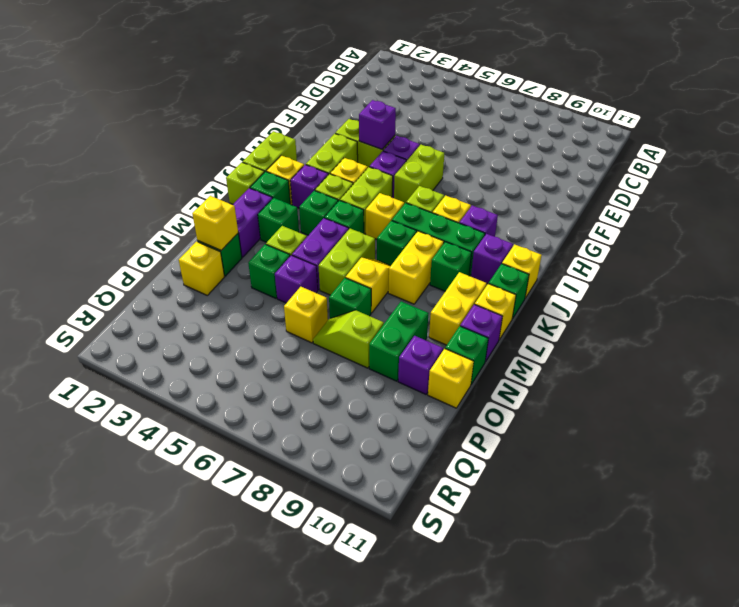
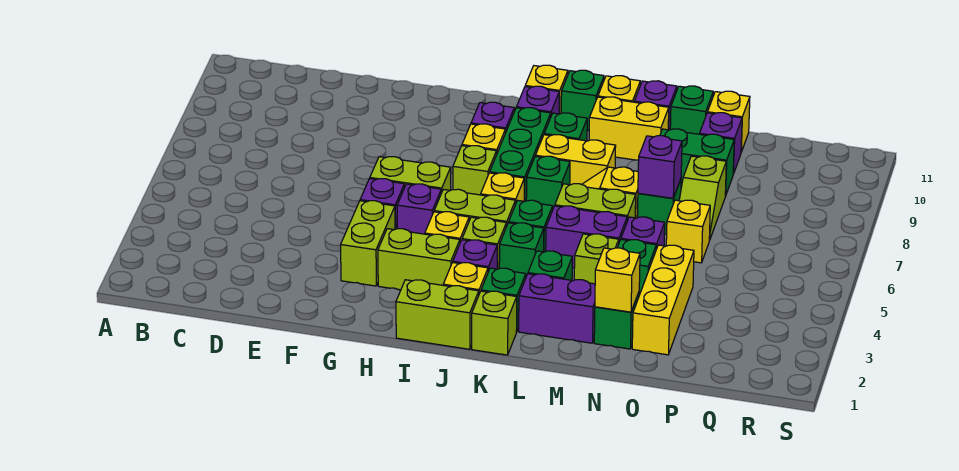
purple brick G4 level 2 -> purple brick N7 level 2
yellow brick O2 level 1 -> yellow brick O2:O4 level 1

